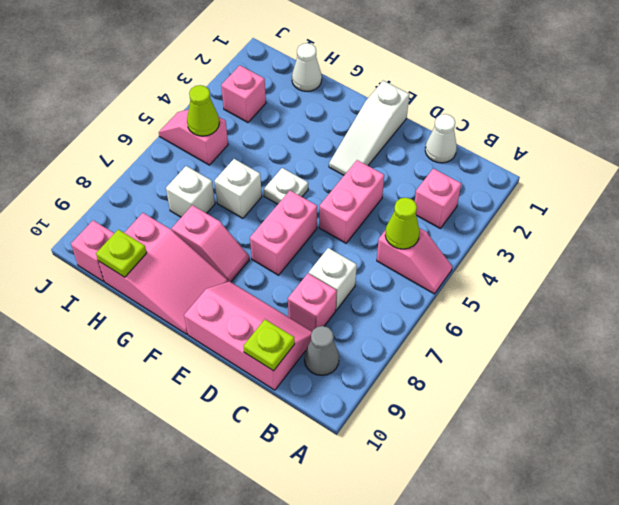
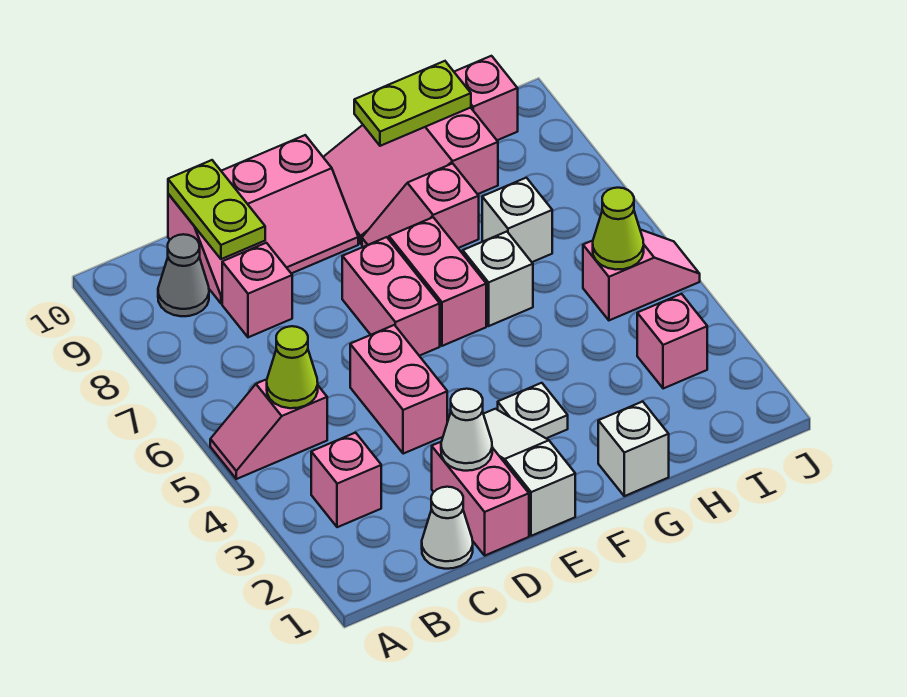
white brick C7 level 1 -> white brick G1 level 1
lime plate C10 level 2 -> lime plate C9:C10 level 2
none -> pink brick D1:D2 level 1
white plate F5 level 1 -> white plate F3 level 1
none -> pink brick F6:F7 level 1
white cone H1 level 1 -> white cone D2 level 2
lime plate H10 level 2 -> lime plate G10:H10 level 2

